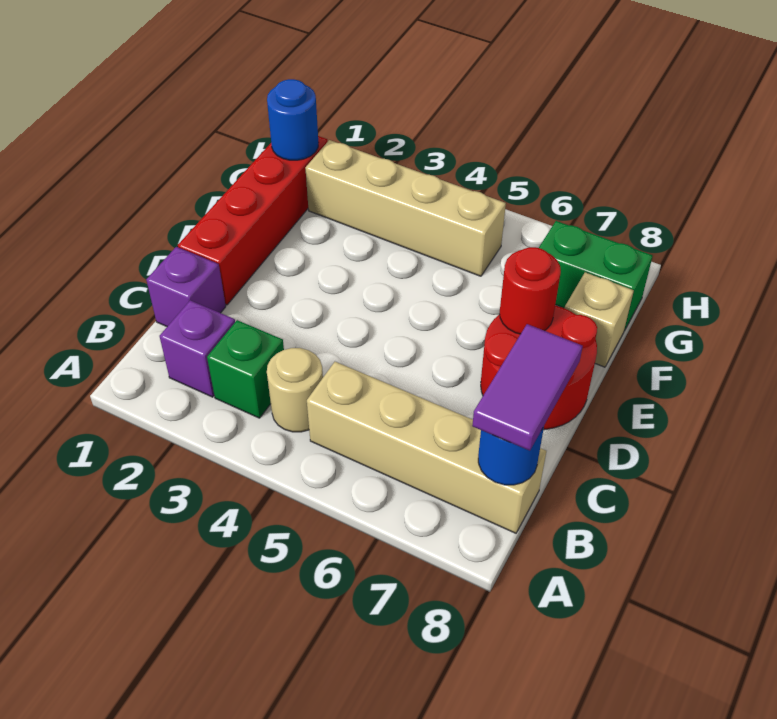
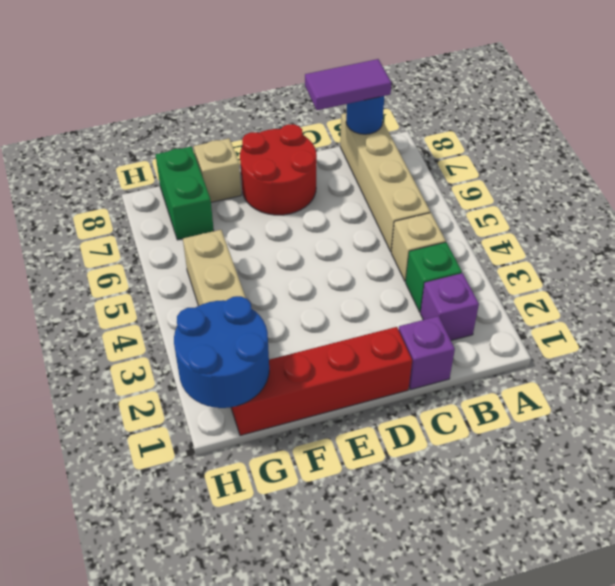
tan round brick B4 level 1 -> tan brick B4 level 1
red round brick E7 level 2 -> none
blue round brick G1 level 2 -> blue round brick G1:H2 level 2

